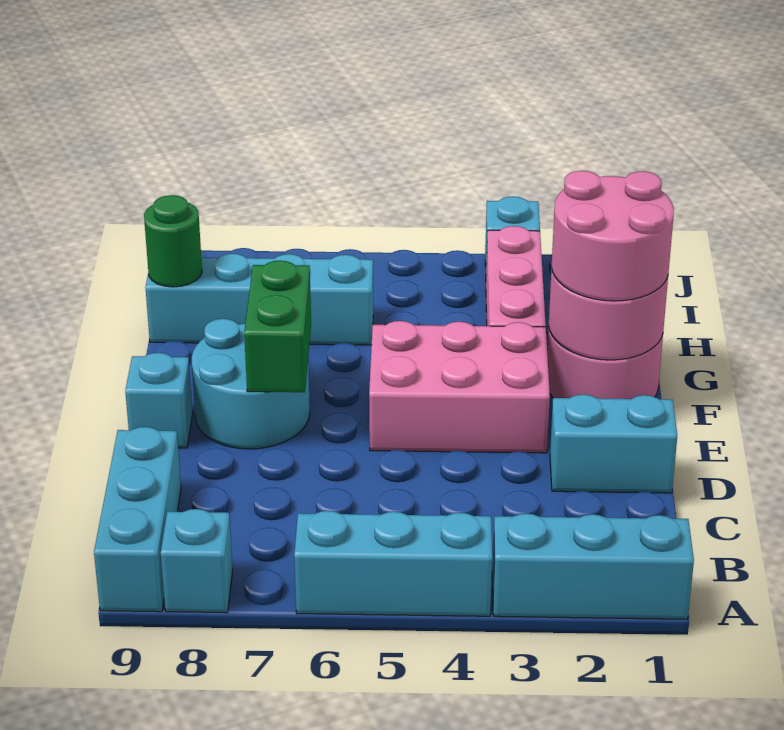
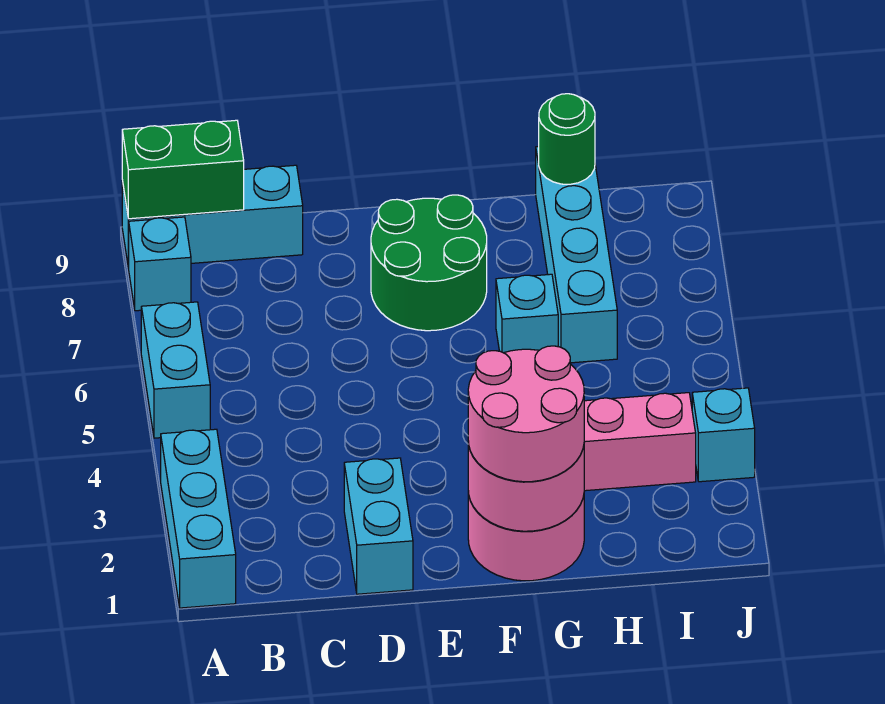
cyan brick A4:A6 level 1 -> cyan brick A5:A6 level 1
pink brick E3:F5 level 1 -> none
cyan round brick E7:F8 level 1 -> green round brick E7:F8 level 1
green brick E7:F7 level 2 -> green brick A9:B9 level 2
cyan brick E9 level 1 -> cyan brick G6 level 1

